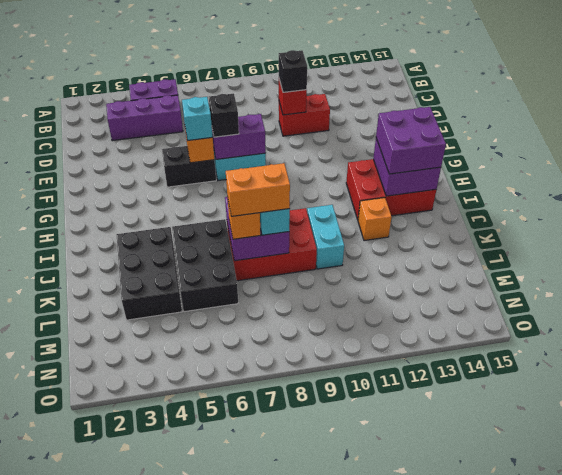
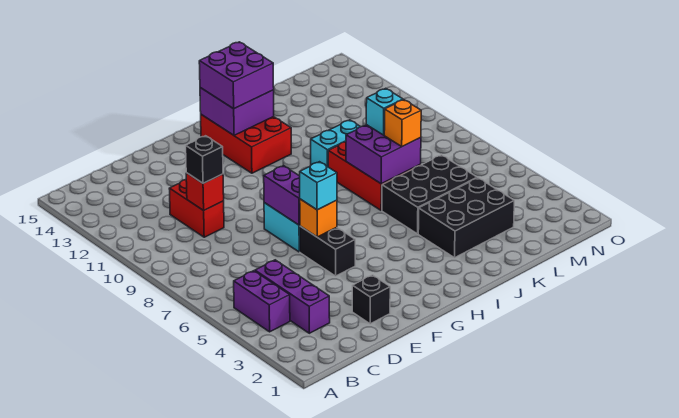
black brick F7 level 3 -> black brick E2 level 1
orange brick J12 level 1 -> none
orange brick K7:K8 level 4 -> none

